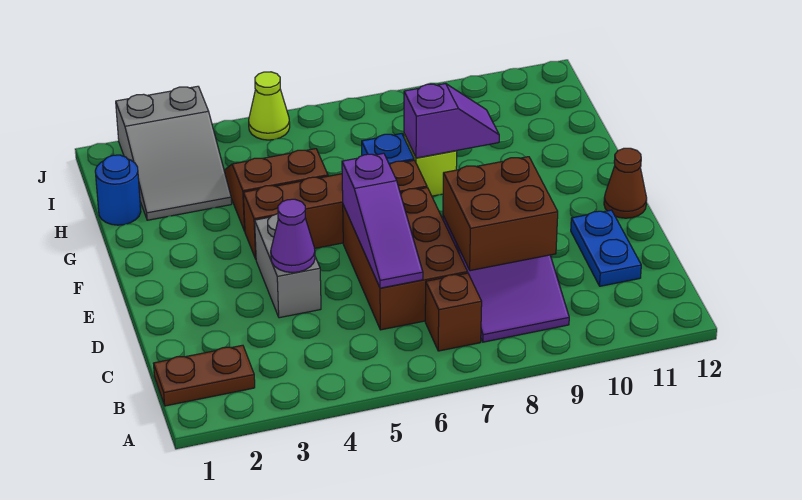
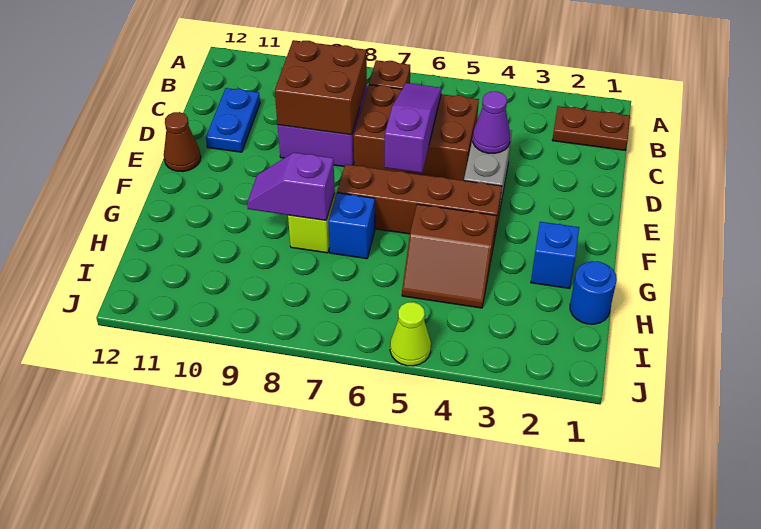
brown brick C6:E7 level 1 -> brown brick C5:D7 level 1
none -> blue brick G2 level 1
grey slope H2:J3 level 1 top J -> none

